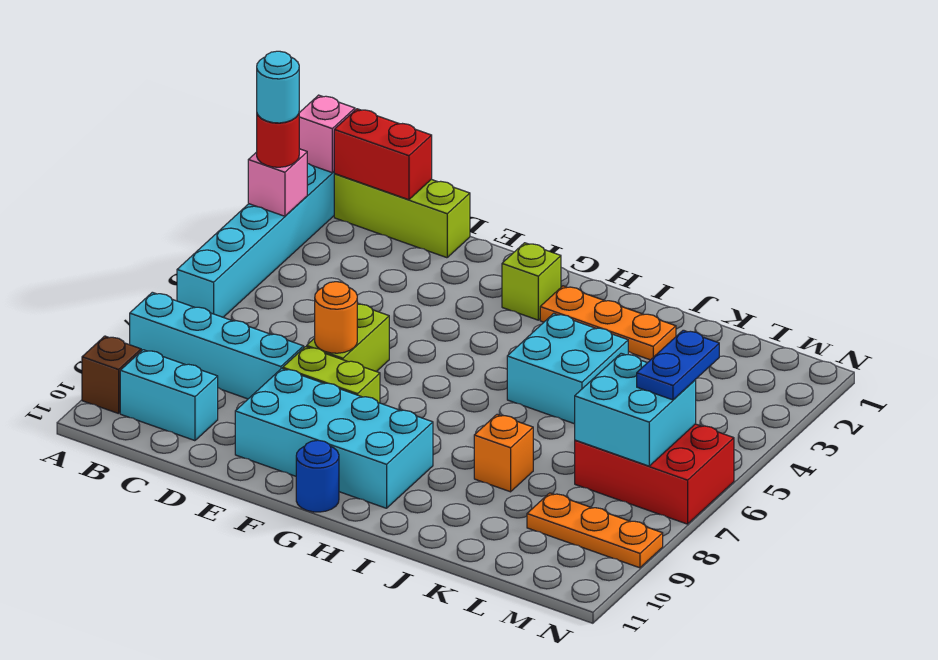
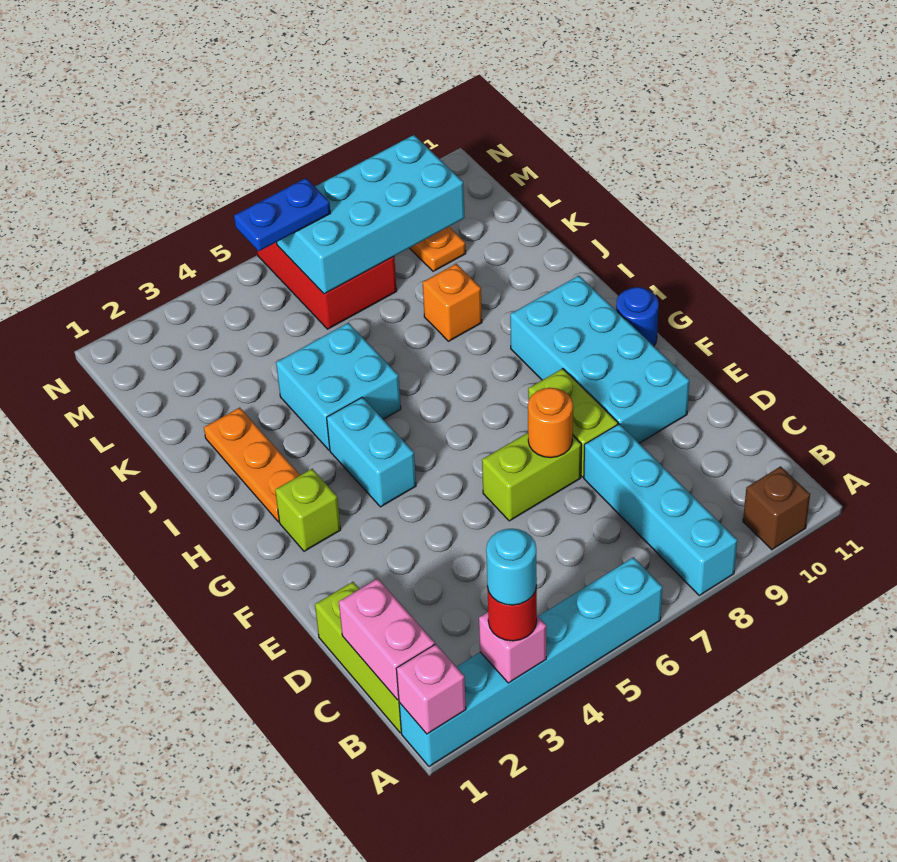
red brick B1:C1 level 2 -> pink brick B1:C1 level 2
cyan brick B10:C10 level 1 -> cyan brick G4:H4 level 1
cyan brick L6:M7 level 2 -> cyan brick L6:M9 level 2

